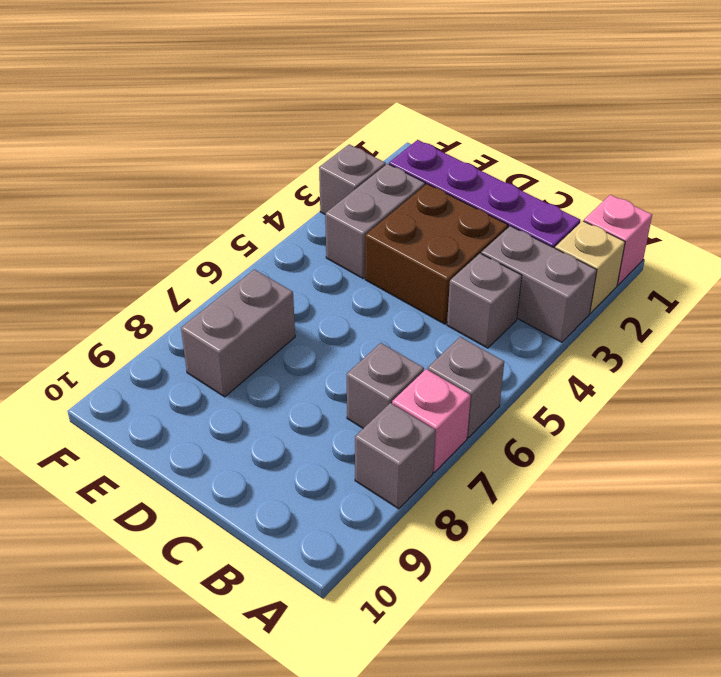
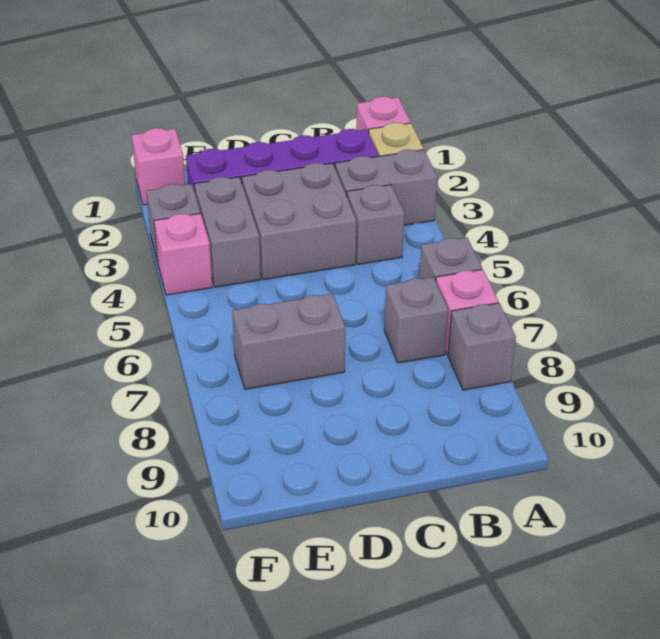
brown brick C3:D4 level 1 -> grey brick C3:D4 level 1
grey brick E7:E8 level 1 -> grey brick D7:E7 level 1
none -> pink brick F1 level 1
none -> pink brick F4 level 1

